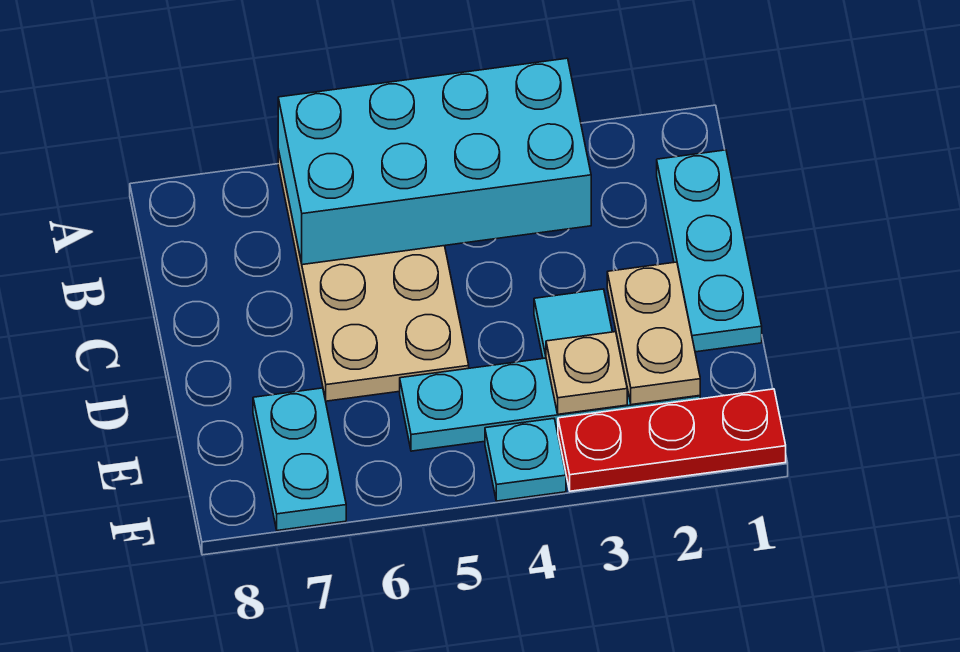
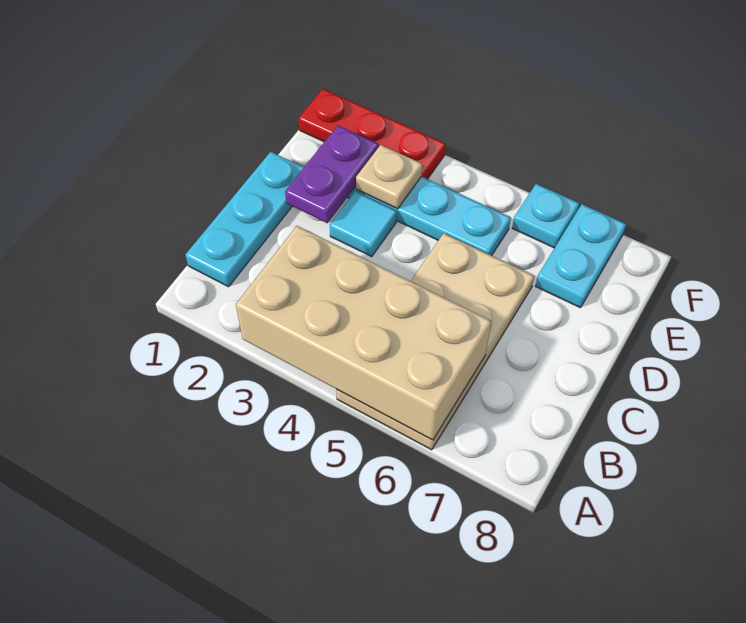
cyan brick A3:B6 level 2 -> tan brick A3:B6 level 2
tan plate D2:E2 level 2 -> purple plate D2:E2 level 2
cyan plate F4 level 1 -> cyan plate F6 level 1

